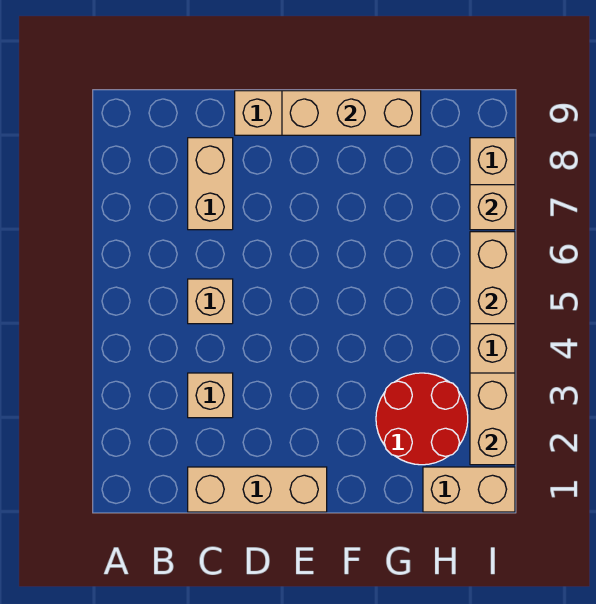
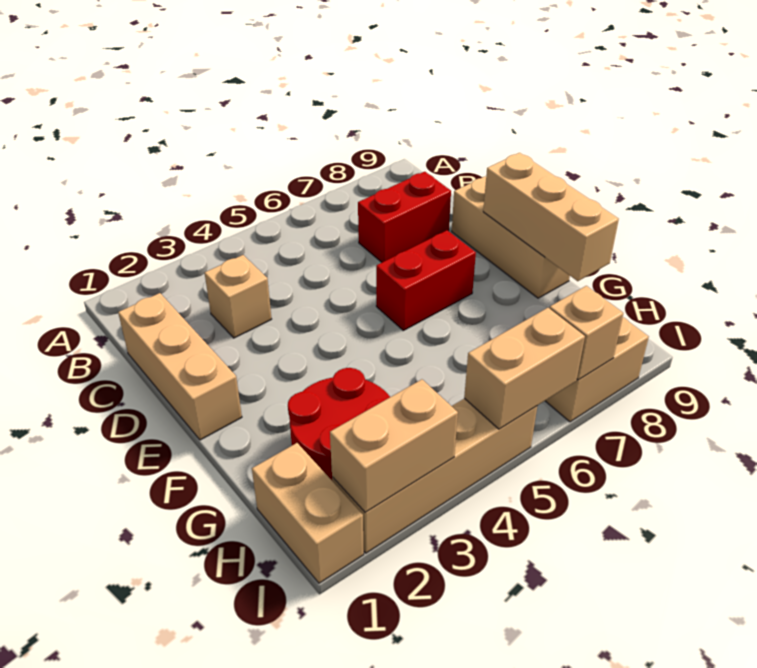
tan brick C5 level 1 -> none
tan brick C7:C8 level 1 -> red brick C7:C8 level 1
none -> red brick E6:E7 level 1

